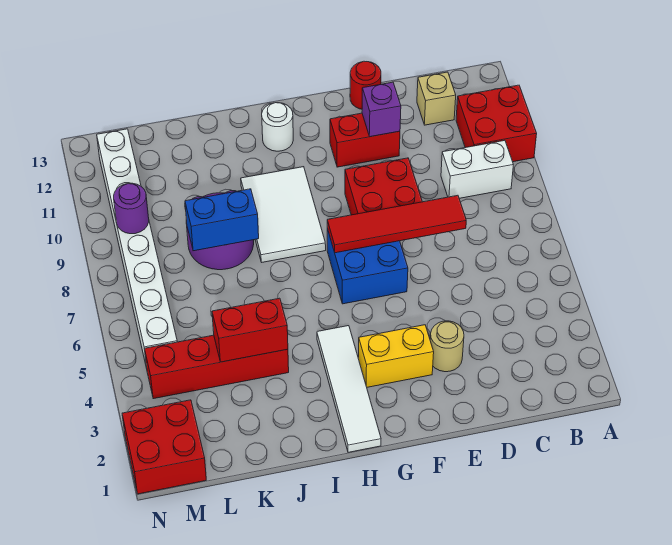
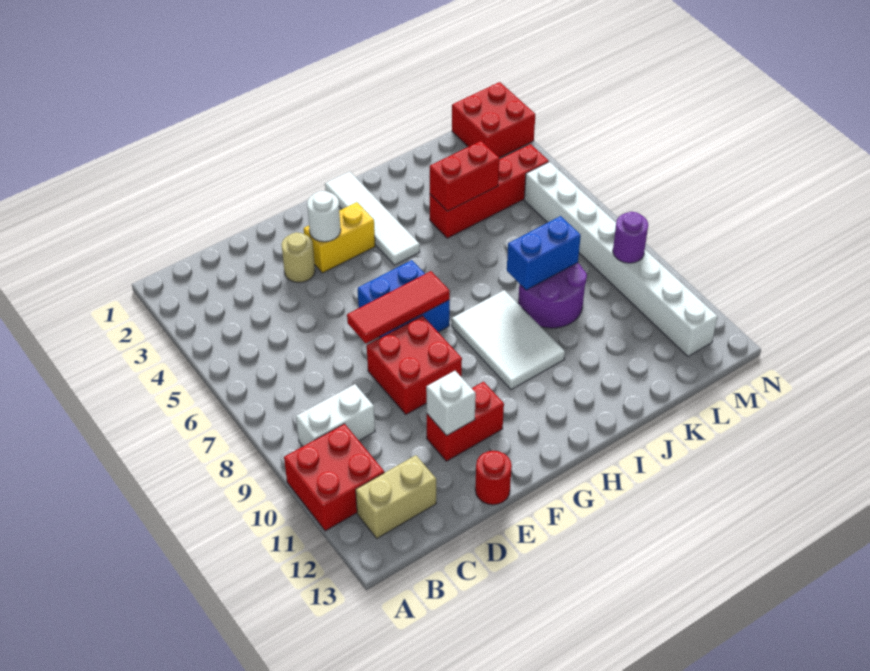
tan brick C12 level 1 -> tan brick B12:C12 level 1
red tile D7:G7 level 2 -> red tile E7:G7 level 2
purple brick E11 level 2 -> white brick E11 level 2
white round brick H12 level 1 -> white round brick F3 level 2

